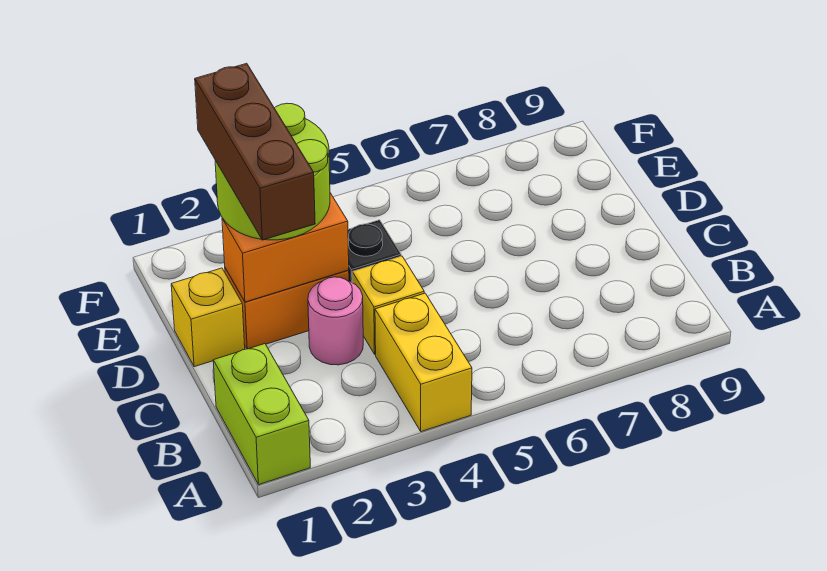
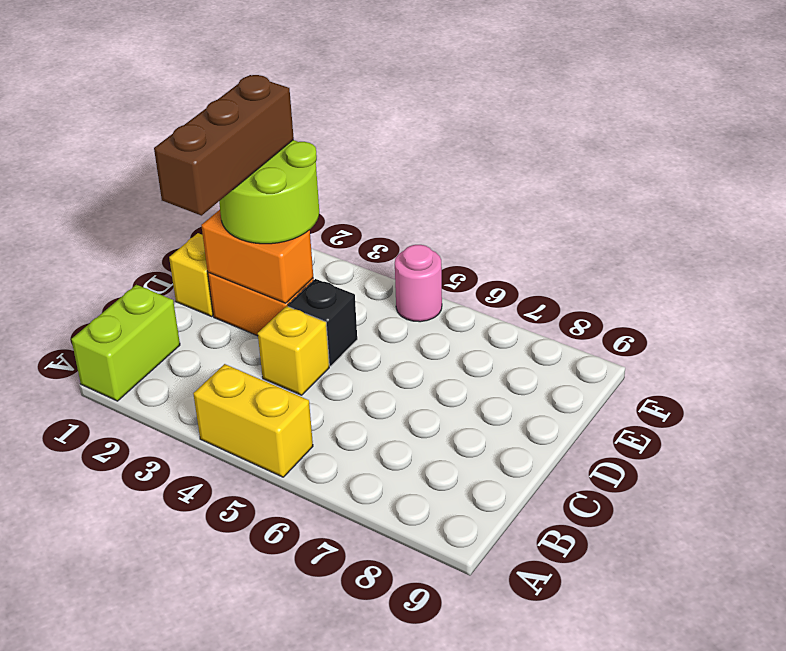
yellow brick A4:B4 level 1 -> yellow brick A4:A5 level 1
pink round brick C3 level 1 -> pink round brick F5 level 1

